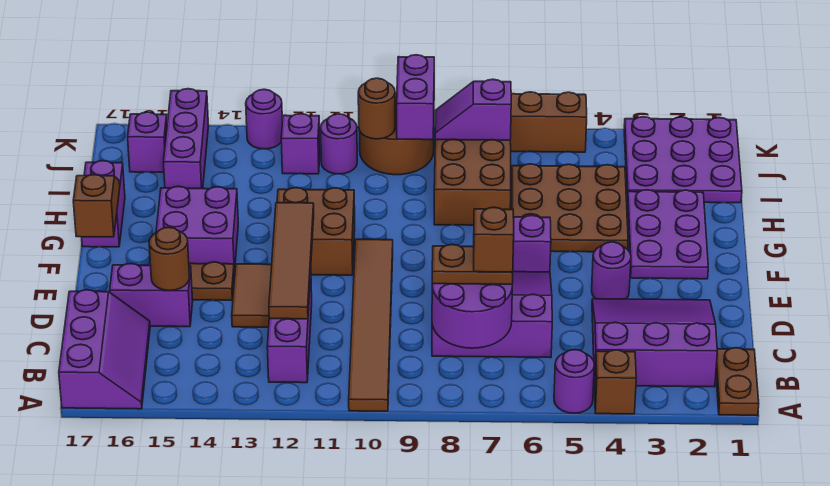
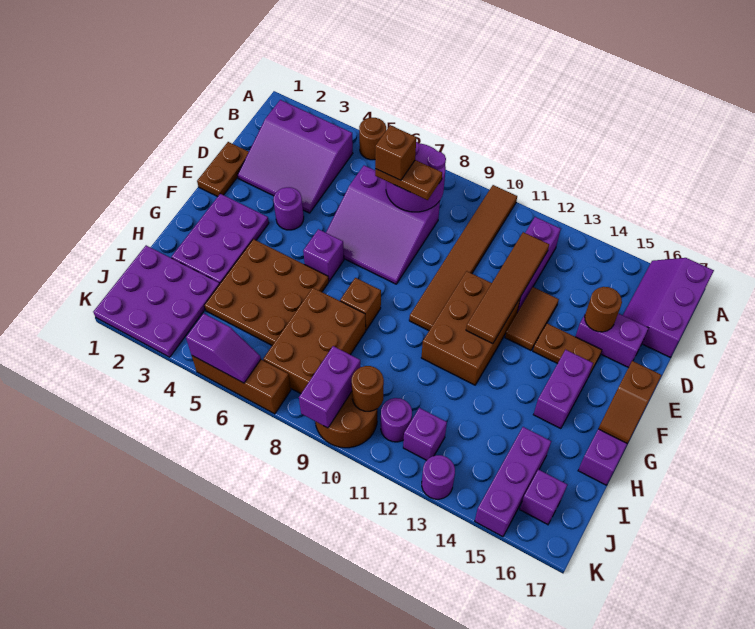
brown plate A1:B1 level 1 -> brown plate D1:E1 level 1
brown brick A4 level 1 -> brown brick G8 level 1
purple round brick A5 level 1 -> brown round brick A5 level 1
brown brick F11:G12 level 1 -> brown brick E11:G12 level 1
purple brick F14:G15 level 1 -> purple brick F15:G15 level 1
purple slope J7:J8 level 2 top 7 -> purple slope K5:K6 level 2 top 5

